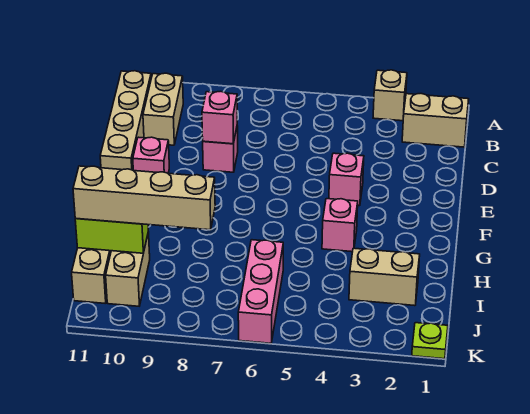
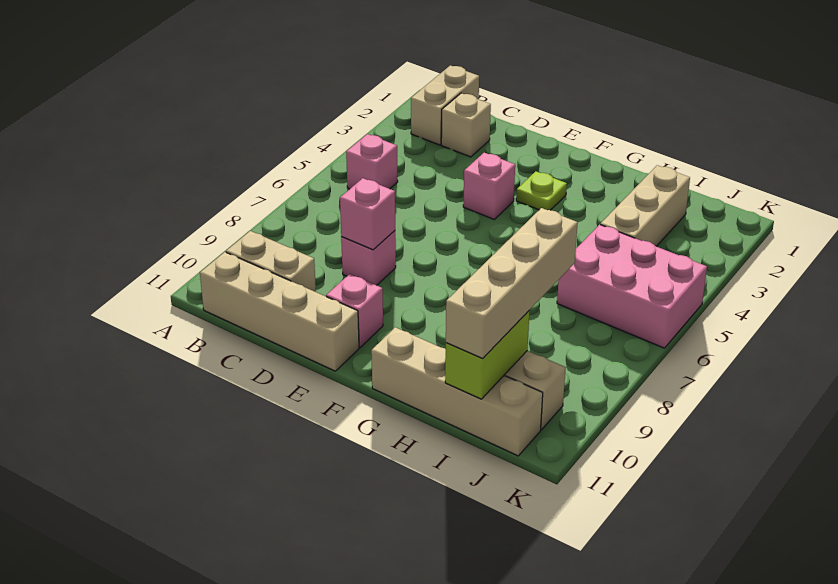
tan brick A3 level 1 -> tan brick C2 level 1
pink brick G4 level 1 -> pink brick B5 level 1
tan brick I2:I3 level 1 -> tan brick I2:I4 level 1
pink brick I6:K6 level 1 -> pink brick I5:K6 level 1
lime plate K1 level 1 -> lime plate F3 level 1

